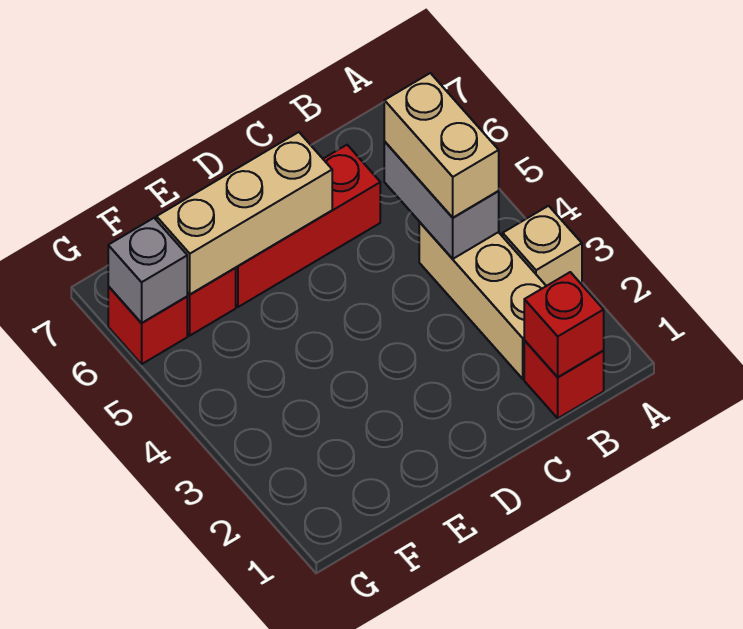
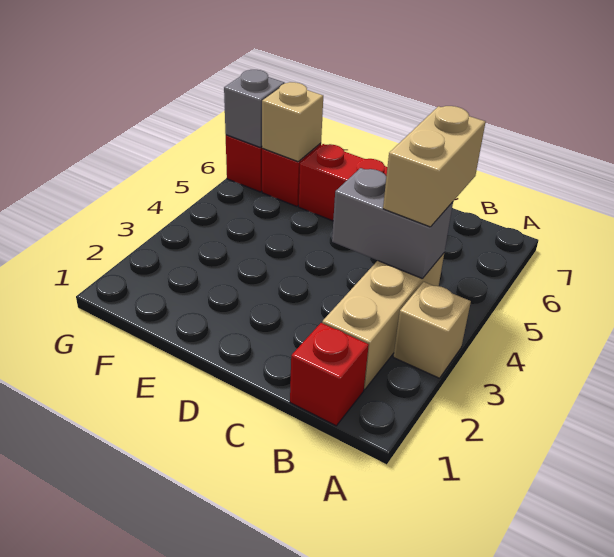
red brick B1 level 2 -> none
grey brick B4:B5 level 2 -> grey brick B4:C4 level 2
tan brick D6:F6 level 2 -> tan brick F6 level 2

